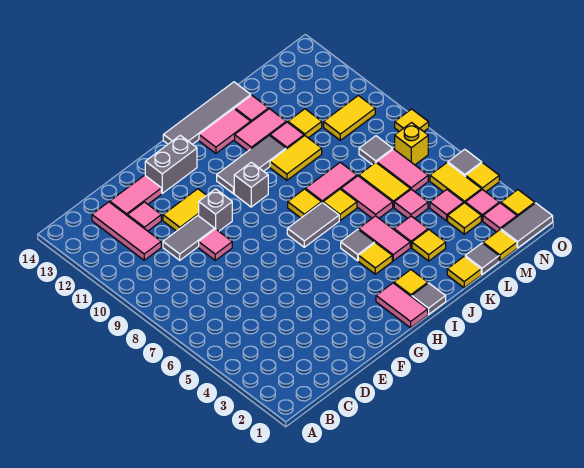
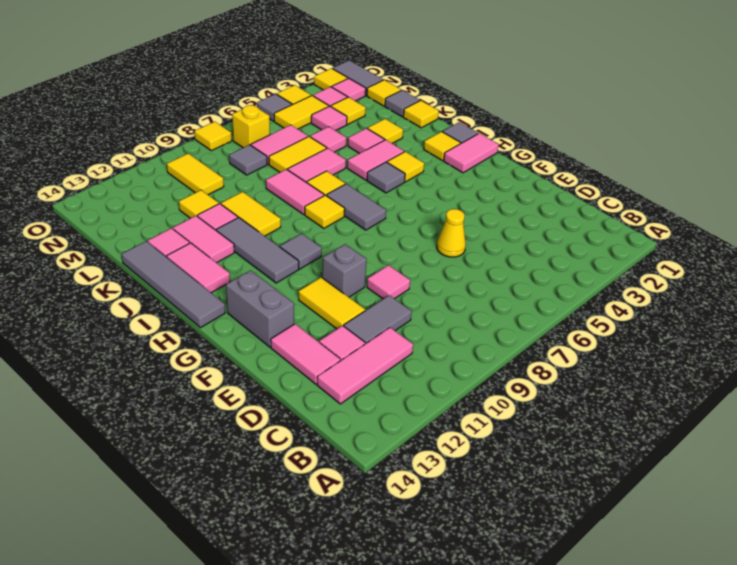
grey tile D10:E10 level 1 -> grey tile D10:D11 level 1
none -> yellow cone E6 level 1
grey brick H10 level 1 -> grey tile H10 level 1

